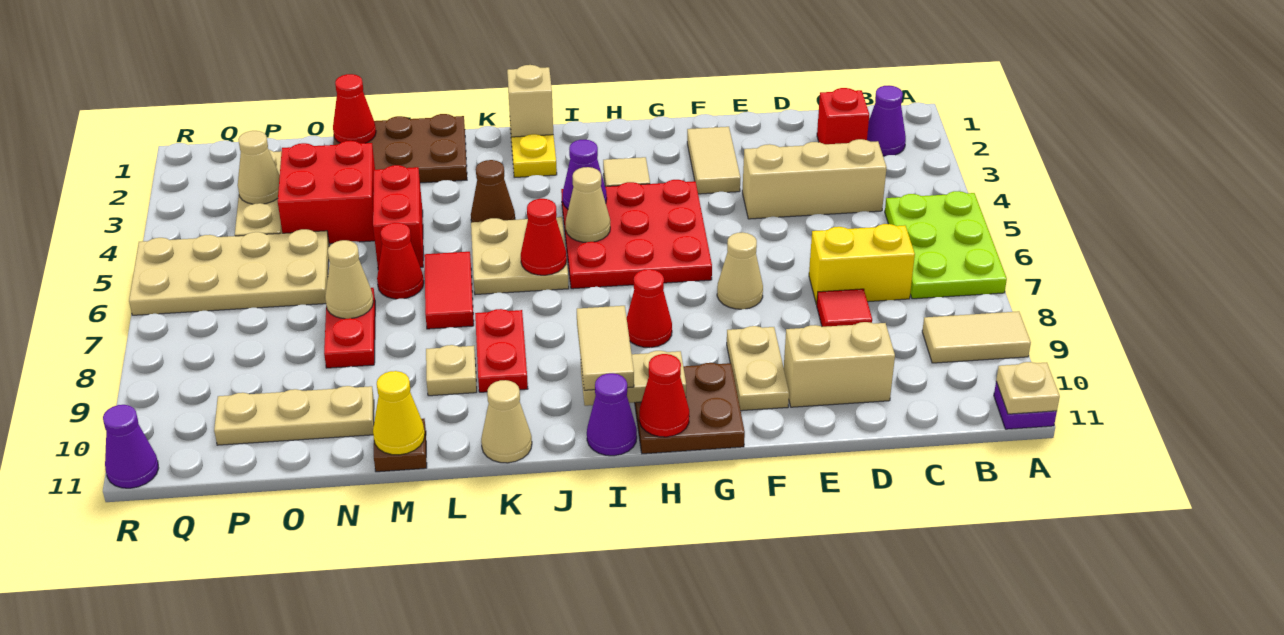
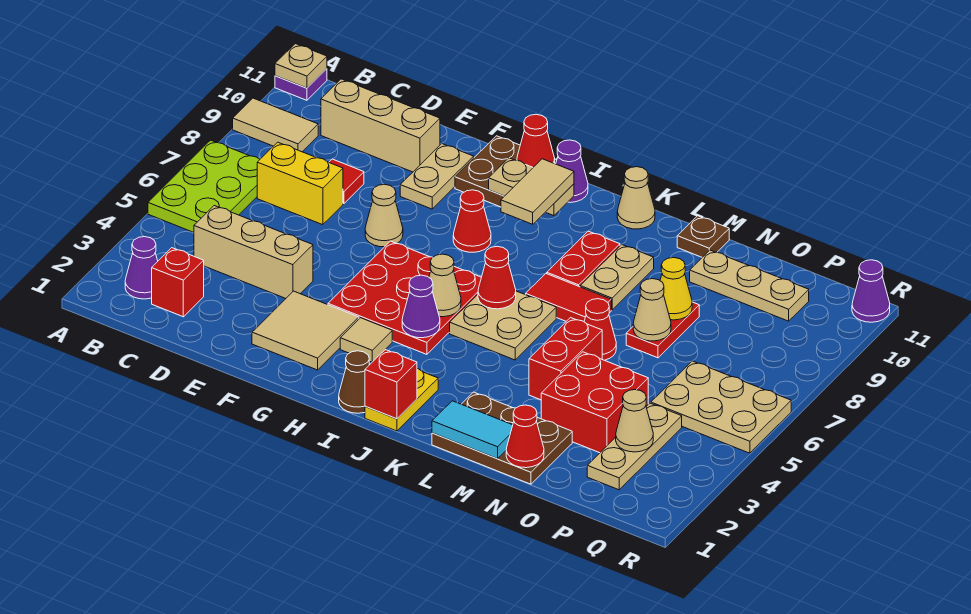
tan brick D10:E10 level 1 -> tan brick C10:E10 level 1
tan tile F2:F3 level 1 -> tan tile F2:G3 level 1
tan brick J1 level 2 -> red brick J1 level 2
brown cone K4 level 1 -> brown cone I1 level 1
none -> cyan tile L1:M1 level 2
red tile L6:L7 level 1 -> red tile K7:L7 level 1
tan plate L9 level 1 -> tan plate L8:L9 level 1
yellow cone M11 level 2 -> yellow cone N8 level 2
tan plate O5:R6 level 1 -> tan plate P5:R6 level 1

